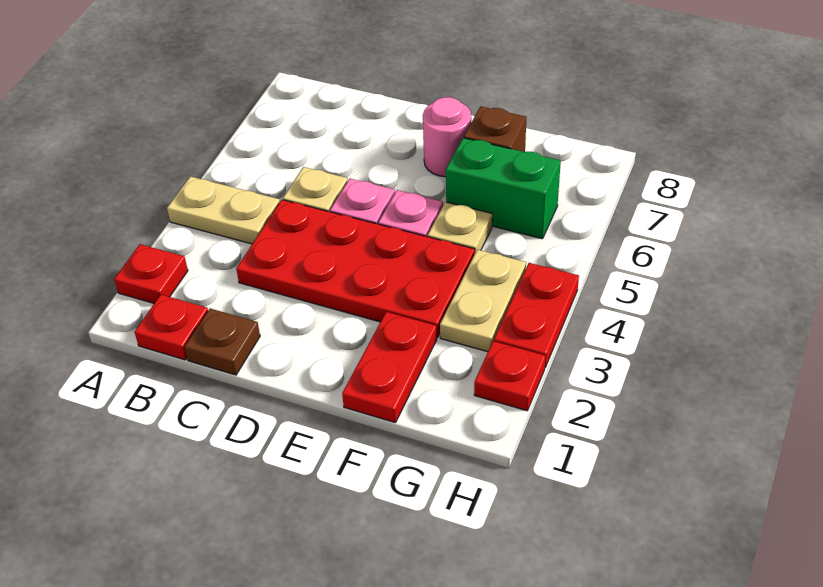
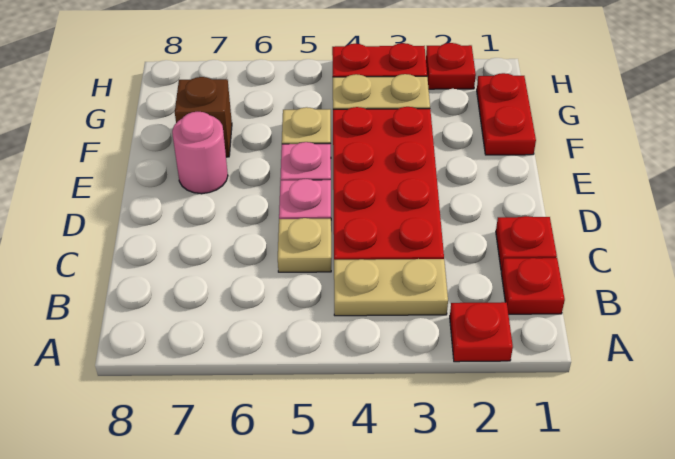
tan plate A4:B4 level 1 -> tan plate B3:B4 level 1
brown plate C1 level 1 -> red plate C1 level 1
red plate F1:F2 level 1 -> red plate F1:G1 level 1
green brick F6:G6 level 1 -> none

